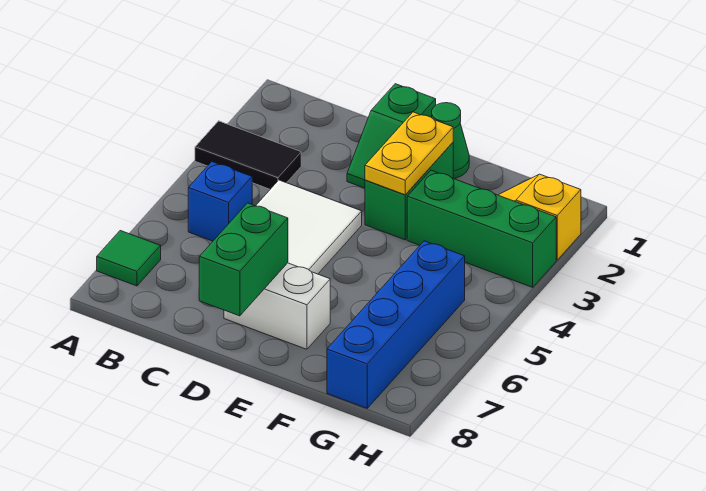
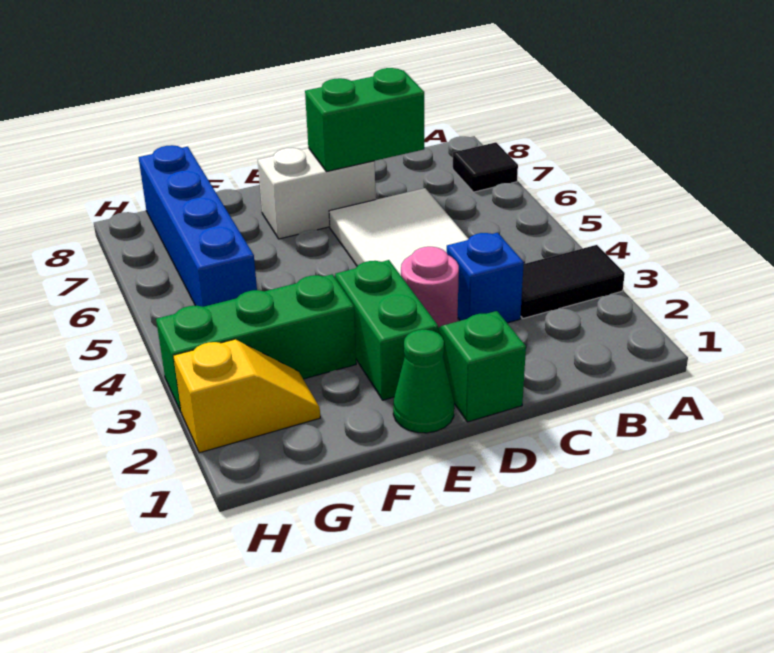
green tile A7 level 1 -> black tile A7 level 1
blue brick B5 level 1 -> blue brick C3 level 1
none -> pink round brick D3 level 1
green brick D7:D8 level 2 -> green brick C7:D7 level 2
yellow plate E2:E3 level 2 -> none

